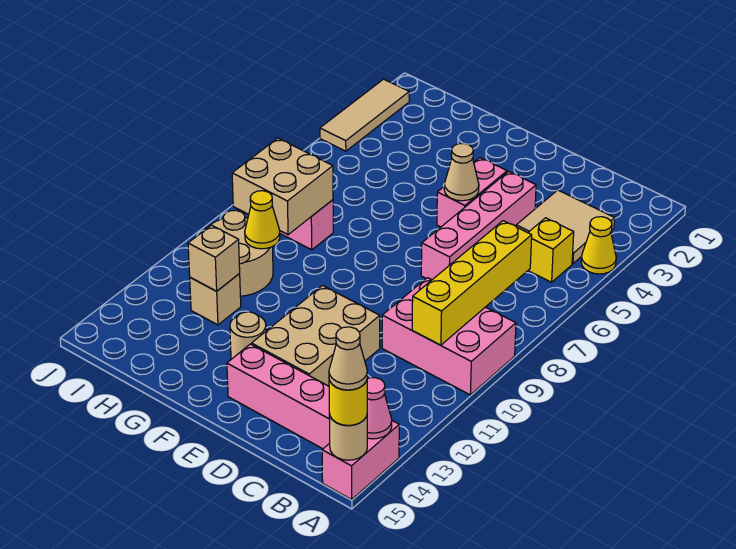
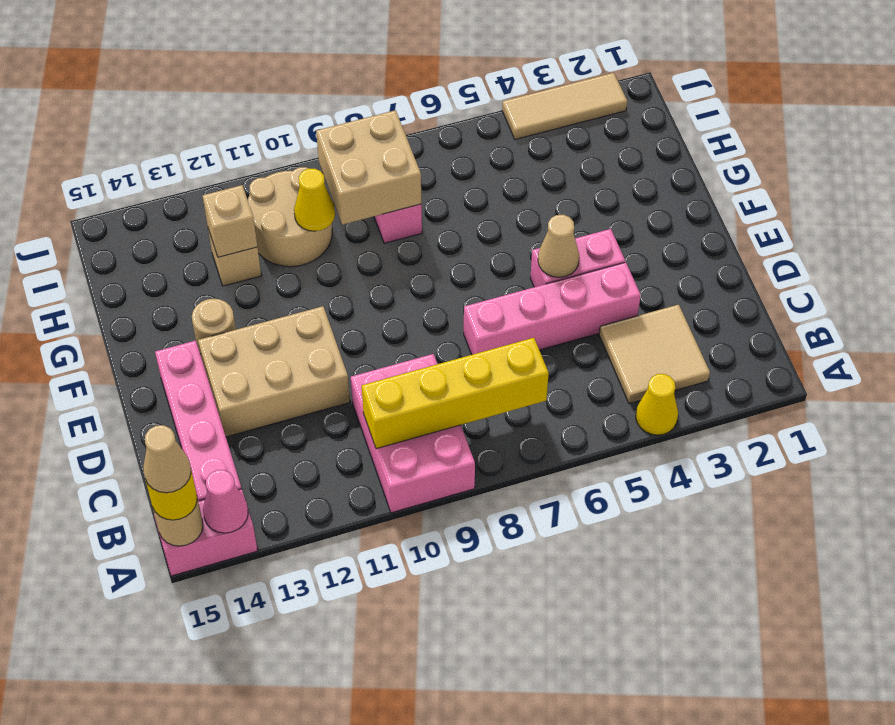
yellow brick B5 level 1 -> none

